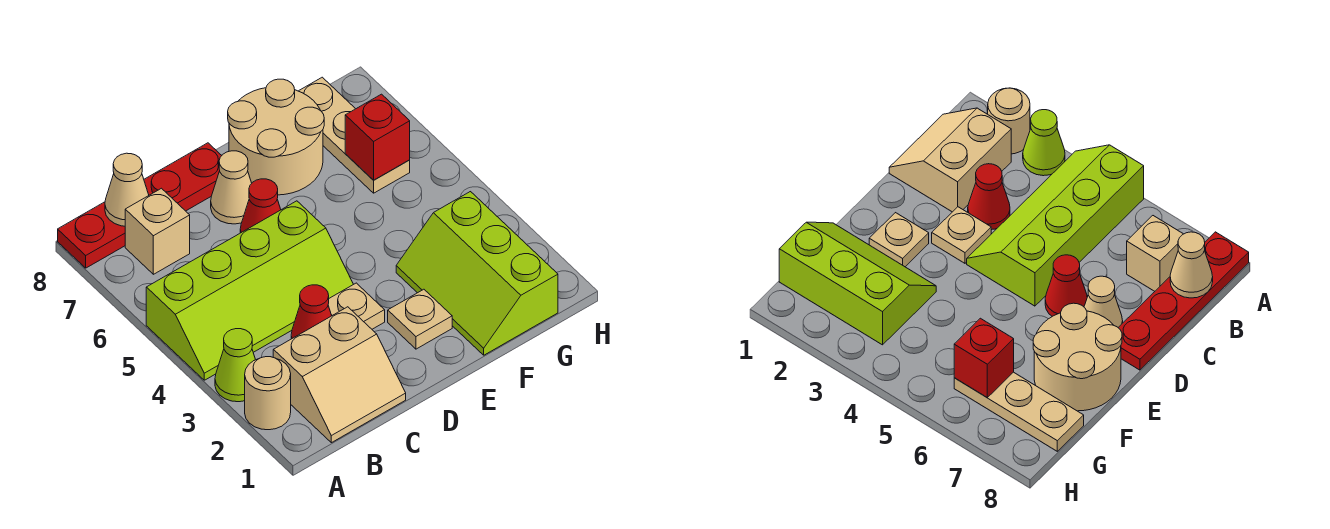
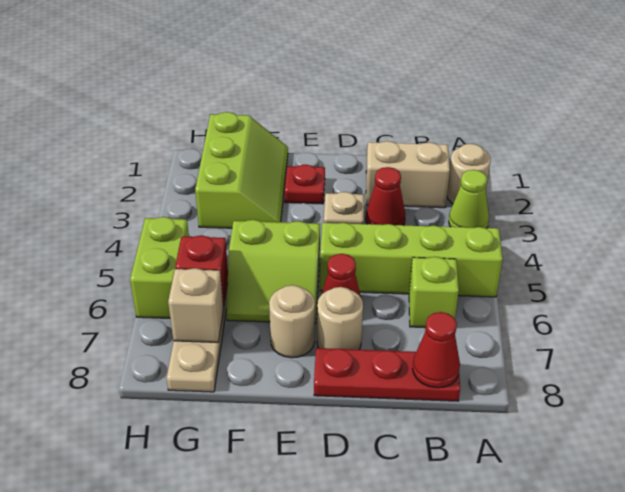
red plate A8:D8 level 1 -> red plate B8:D8 level 1
none -> lime brick B6 level 1
tan brick B7 level 1 -> tan brick G7 level 2
tan cone B8 level 2 -> red cone B8 level 2
tan cone D7 level 1 -> tan round brick D7 level 1
tan plate E2 level 1 -> red plate E2 level 1
none -> lime slope E5:F6 level 1 top 5
tan round brick E7:F8 level 1 -> tan round brick E7 level 1
none -> lime brick H5:H6 level 1

